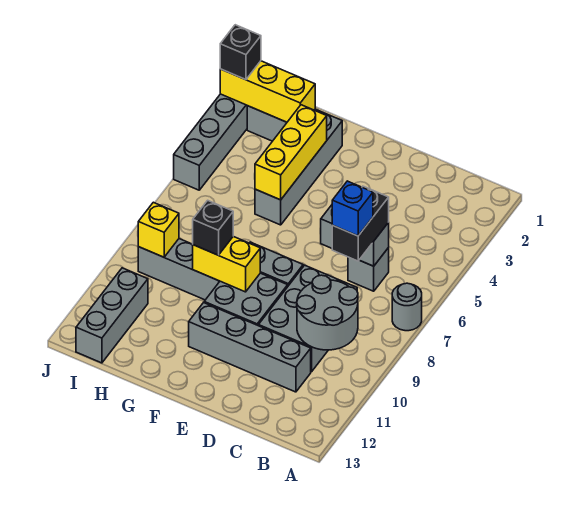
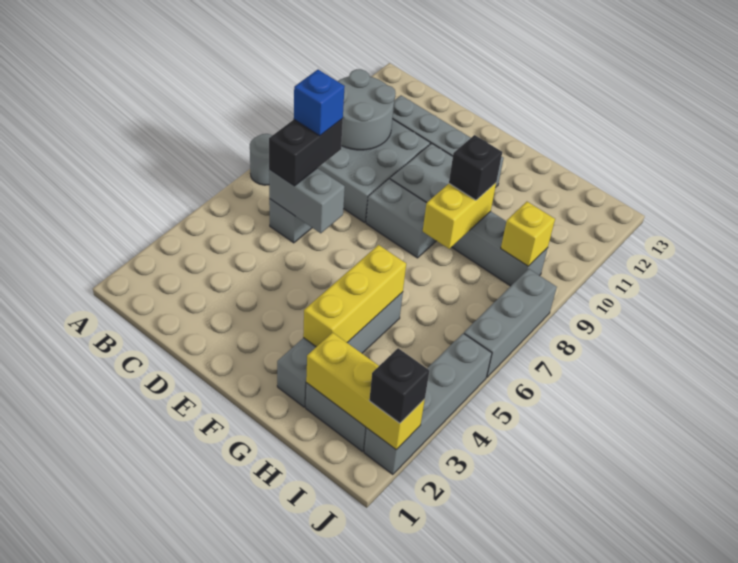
yellow brick F9:G9 level 2 -> yellow brick G8:G9 level 2
grey brick I11:I13 level 1 -> grey brick J6:J8 level 1

